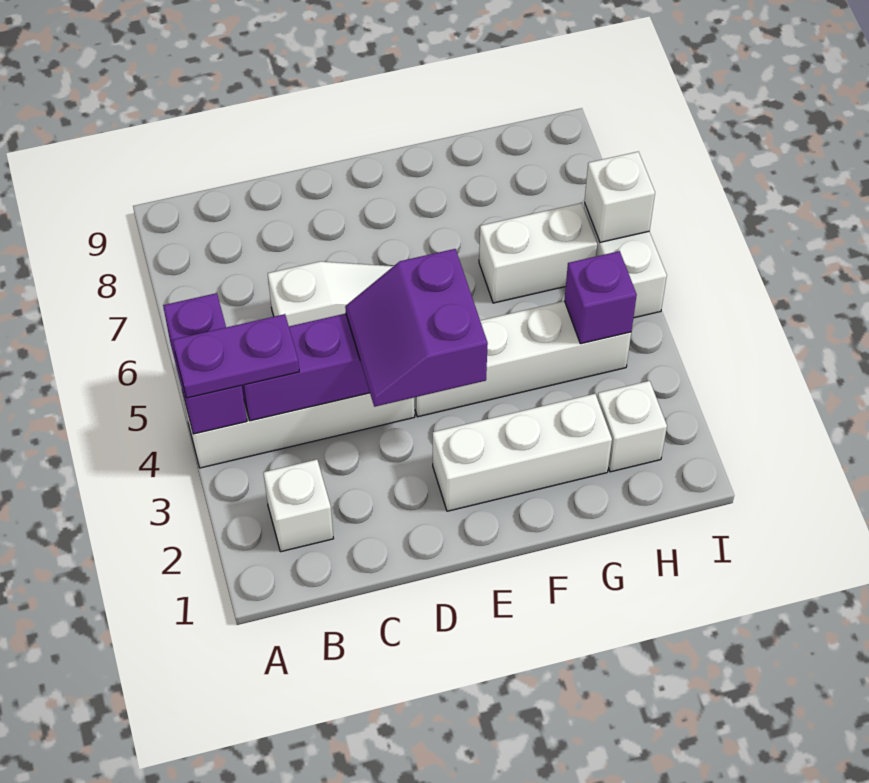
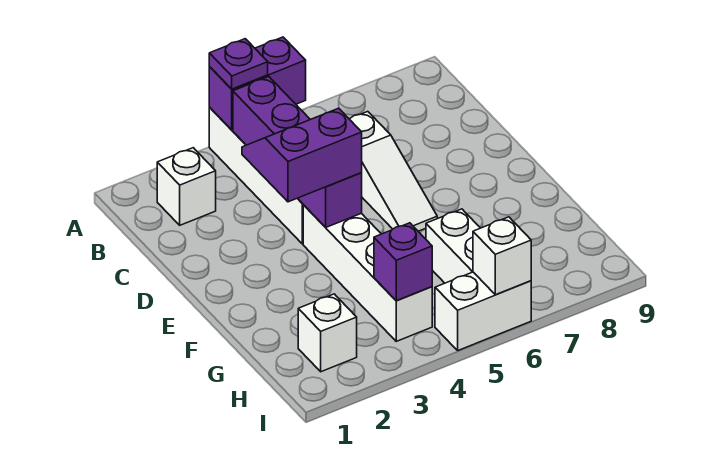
purple plate A4:B4 level 3 -> purple plate A4 level 3
white brick E2:G2 level 1 -> none

